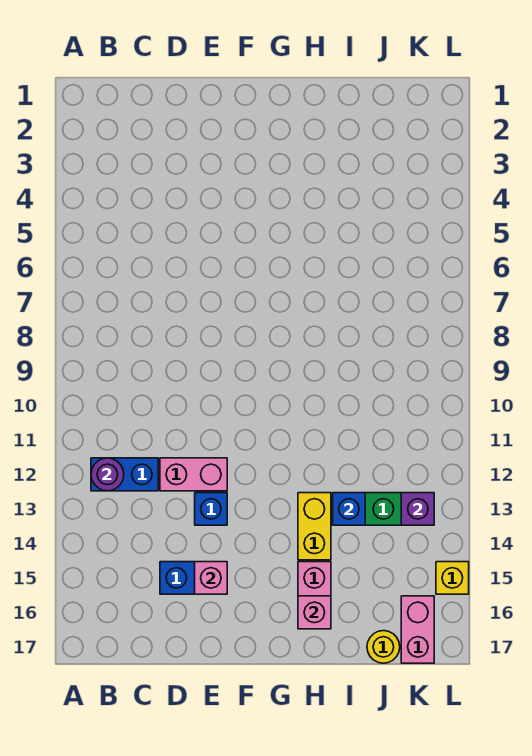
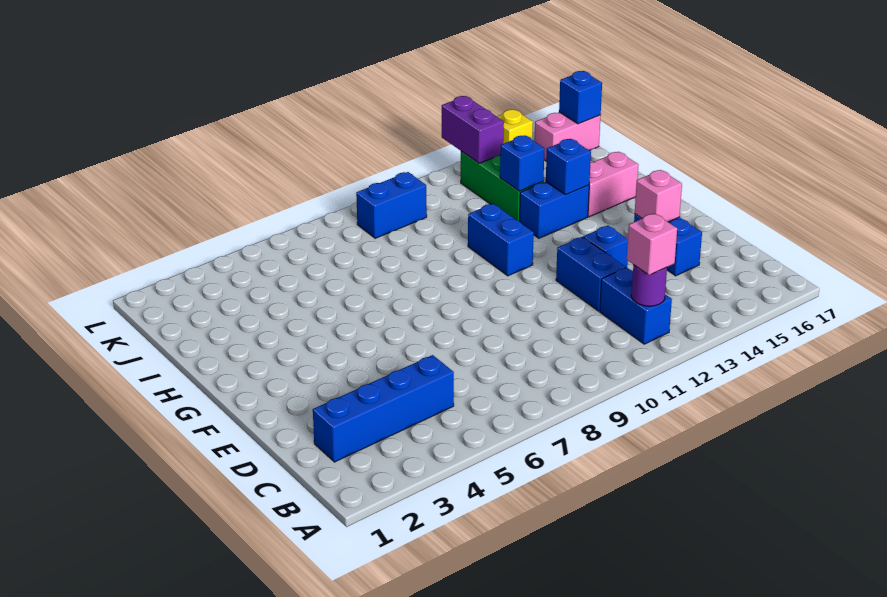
none -> blue brick C2:C5 level 1
pink brick D12:E12 level 1 -> blue brick D12:E12 level 1
none -> blue brick G11:H11 level 1
yellow brick H13:H14 level 1 -> blue brick H13:H14 level 1
none -> blue brick H14 level 2
pink brick H16 level 2 -> pink brick B12 level 3
yellow round brick J17 level 1 -> none
none -> blue brick K9:K10 level 1
purple brick K13 level 2 -> purple brick K13:L13 level 2
none -> blue brick K17 level 2

